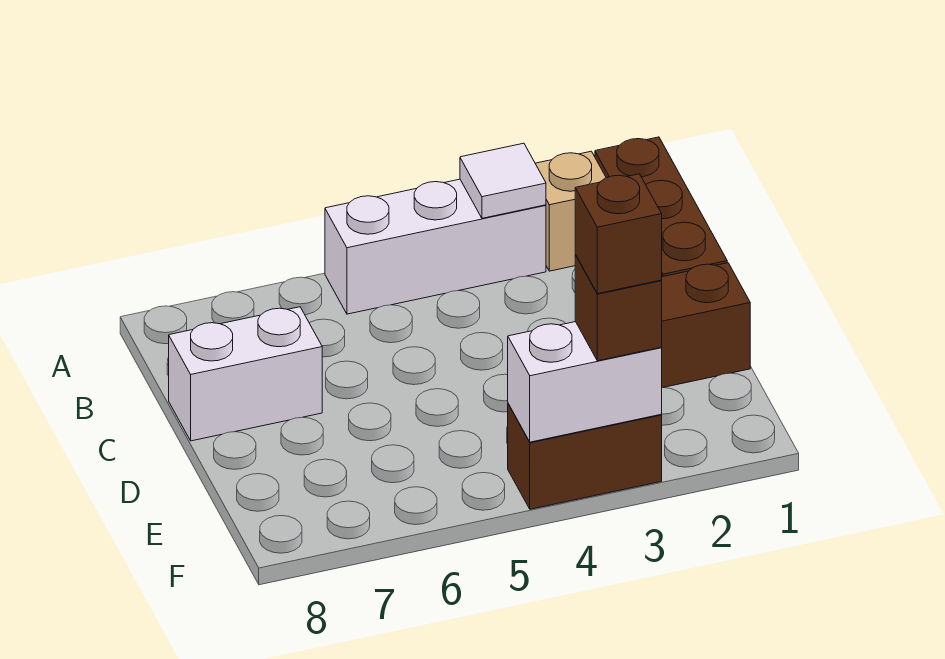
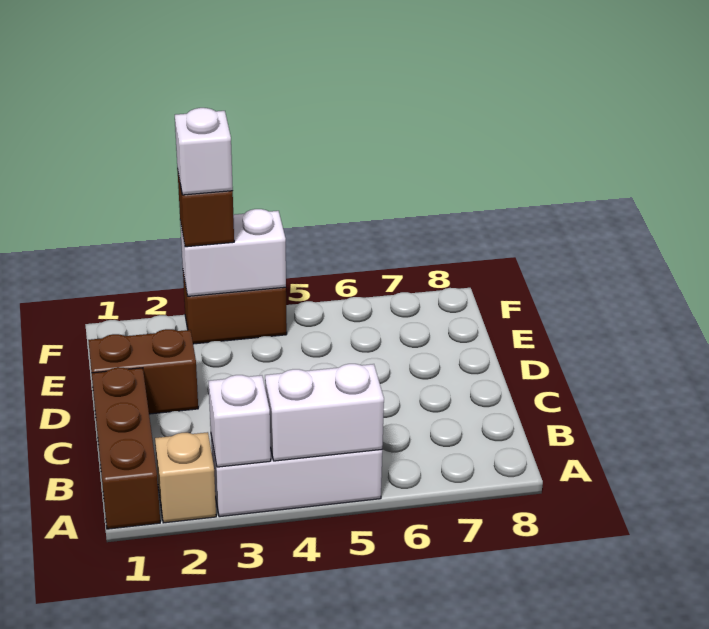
white tile A3 level 2 -> white brick A3 level 2
white brick C7:C8 level 1 -> white brick A4:A5 level 2
brown brick F3 level 4 -> white brick F3 level 4

